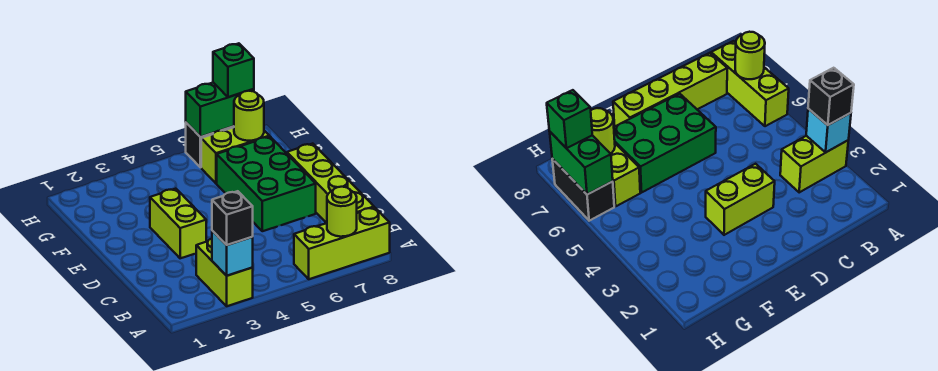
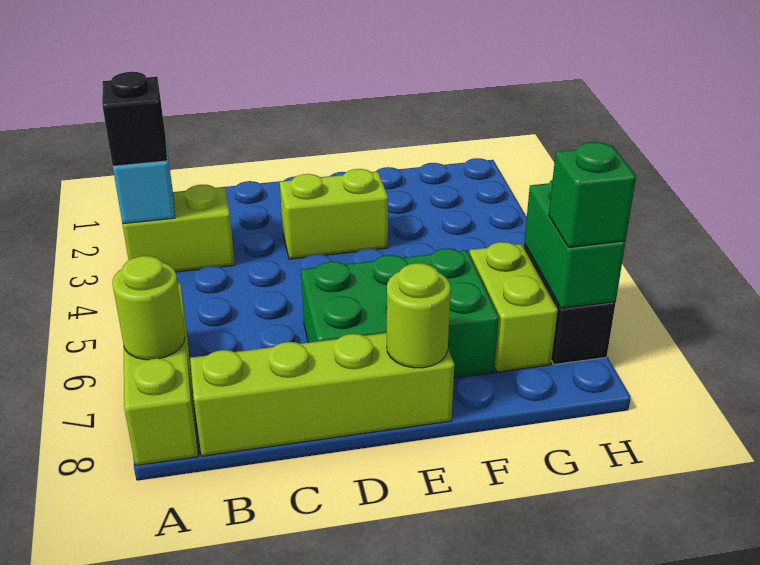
lime round brick G7 level 2 -> lime round brick E8 level 2

